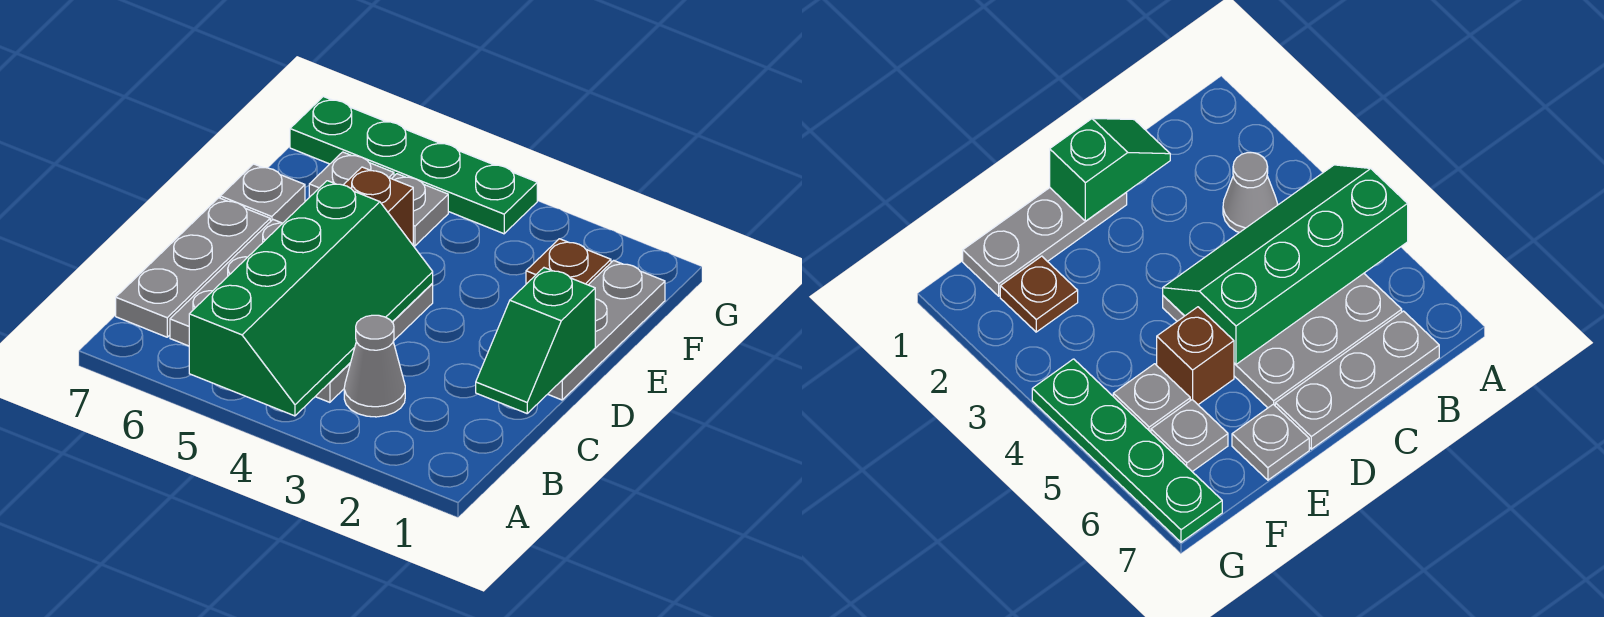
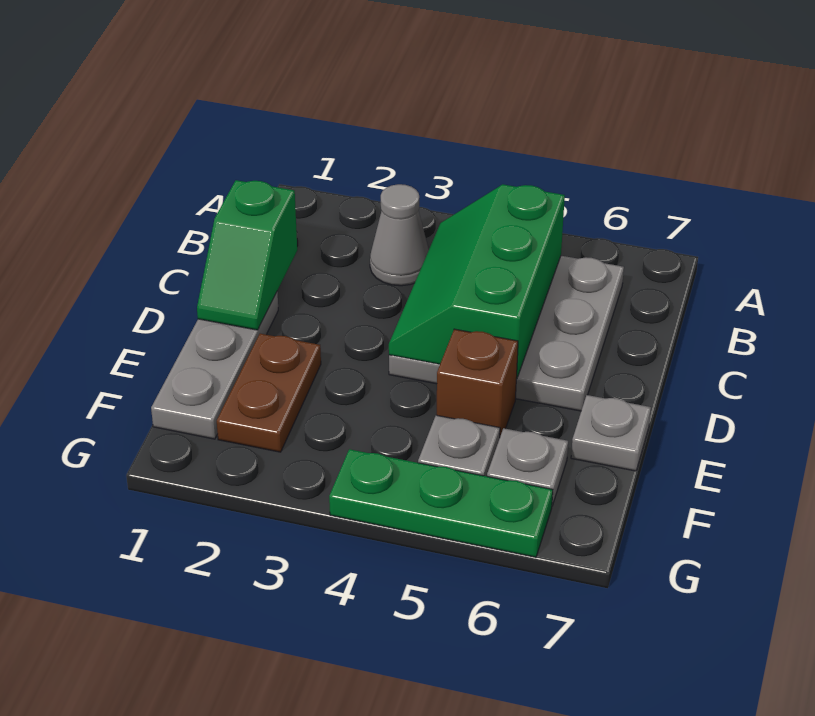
green slope A4:D5 level 2 top 5 -> green slope B4:D5 level 2 top 5
grey plate B7:D7 level 1 -> none
green slope C1:D1 level 2 top D -> green slope C1:D1 level 2 top C
brown plate F2 level 1 -> brown plate E2:F2 level 1
green plate G4:G7 level 1 -> green plate G4:G6 level 1

